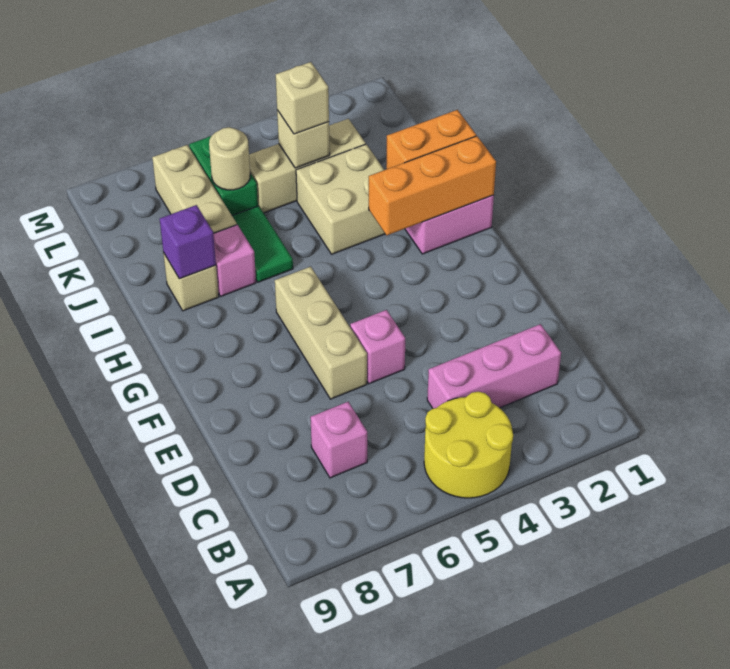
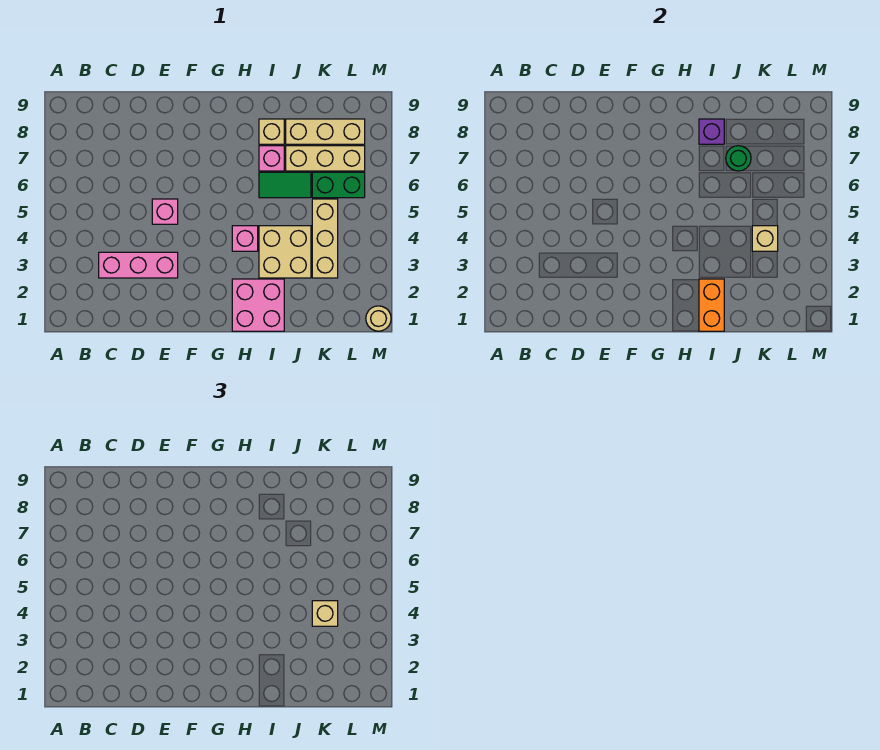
yellow round brick A4:B5 level 1 -> none
pink brick C2:C4 level 1 -> pink brick C3:E3 level 1
pink brick C7 level 1 -> pink brick H4 level 1
tan brick E6:G6 level 1 -> tan brick J8:L8 level 1
orange brick H1:H3 level 2 -> none
none -> green round brick J7 level 2
tan round brick K6 level 2 -> tan round brick M1 level 1

